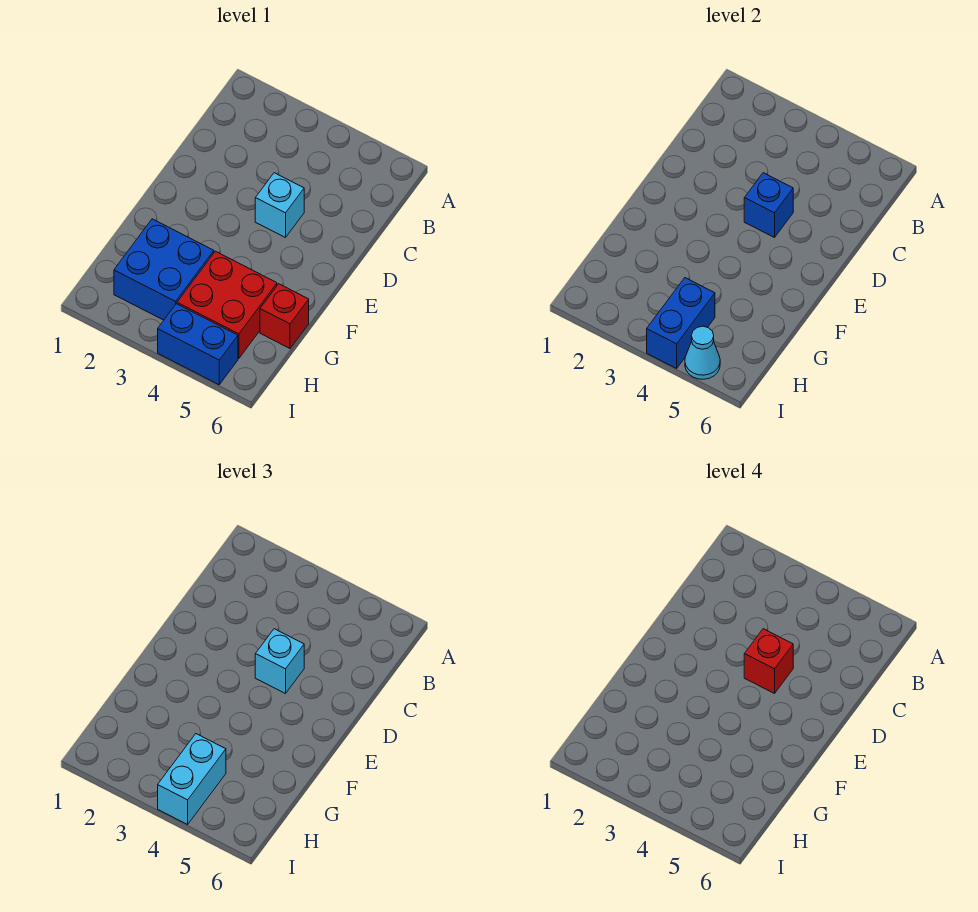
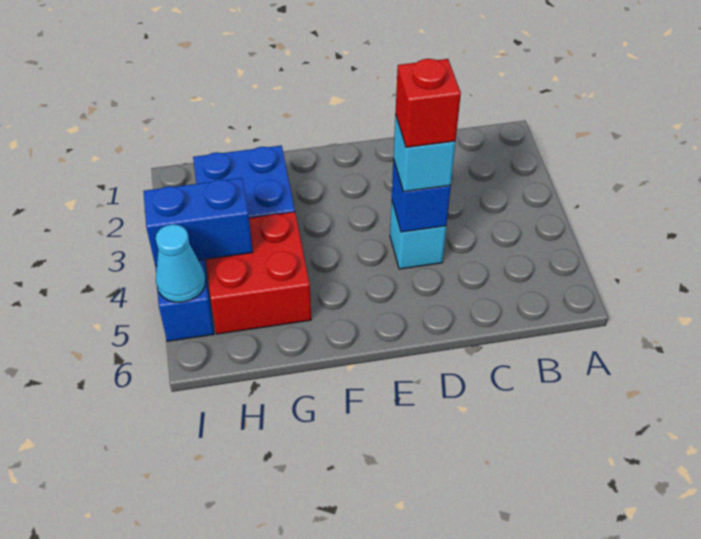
red brick G6 level 1 -> none
cyan brick H4:I4 level 3 -> none

